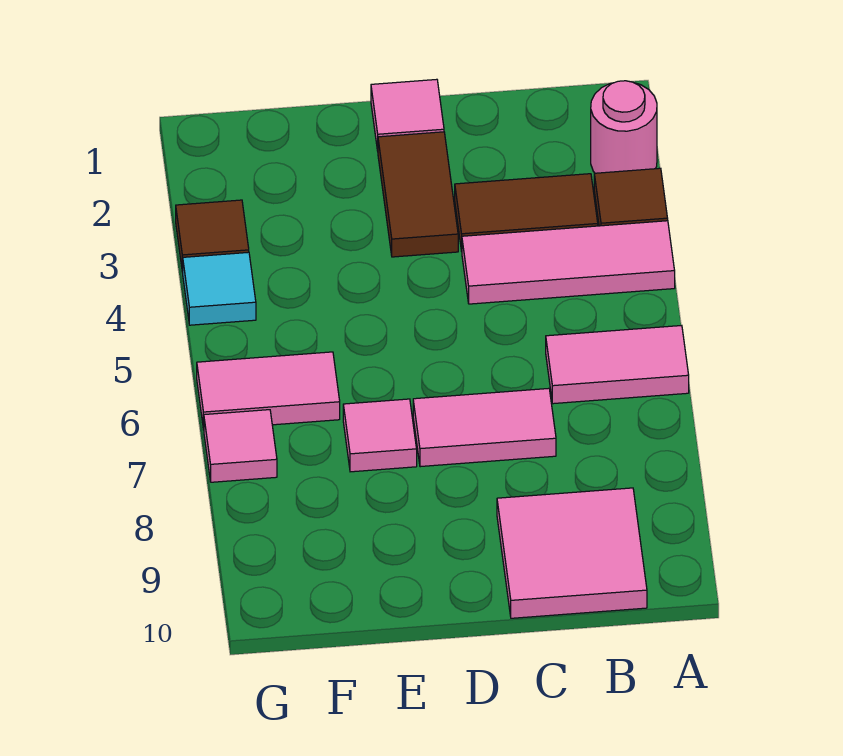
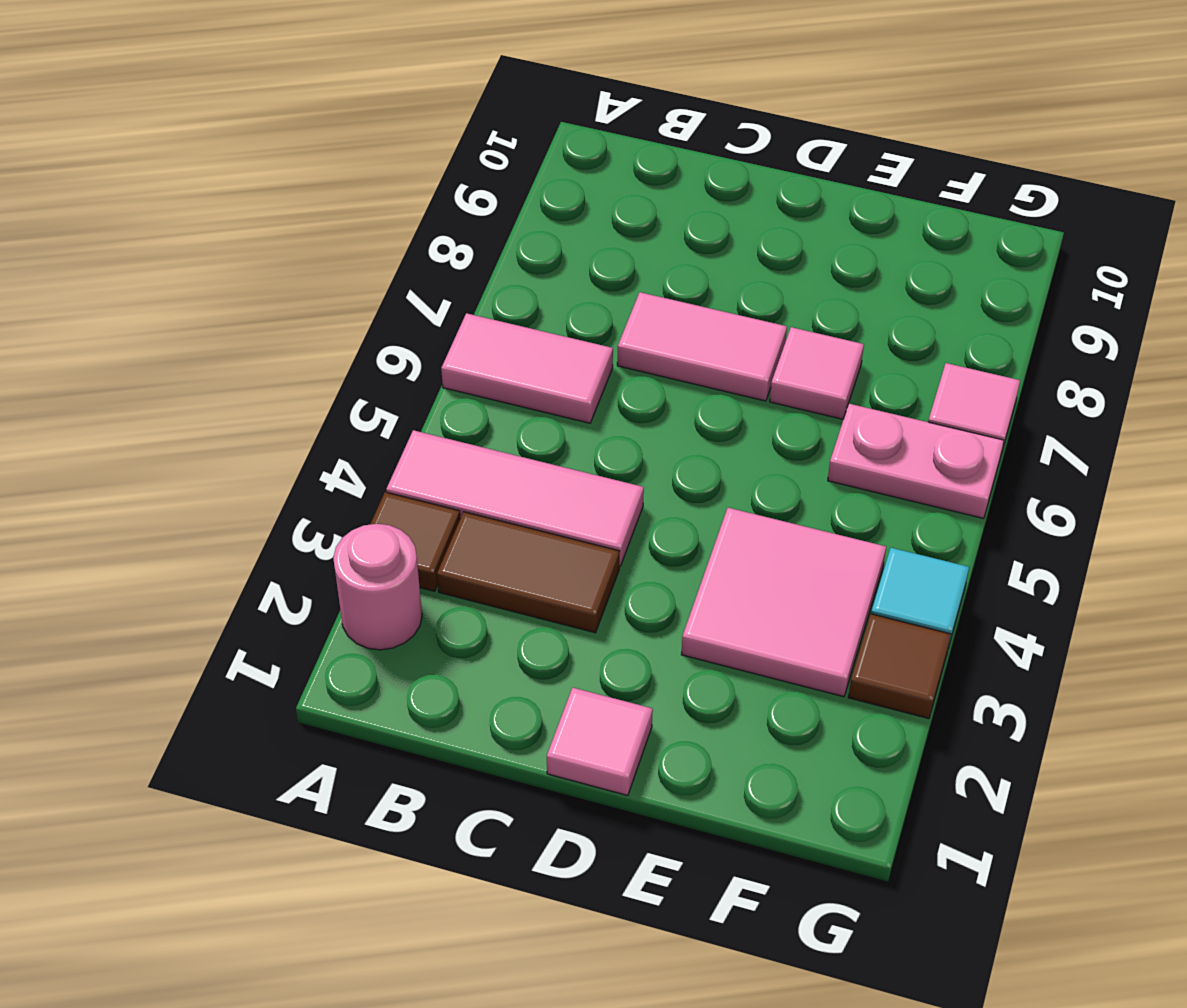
pink tile B9:C10 level 1 -> pink tile E3:F4 level 1
brown tile D2:D3 level 1 -> none
pink tile F6:G6 level 1 -> pink plate F6:G6 level 1

